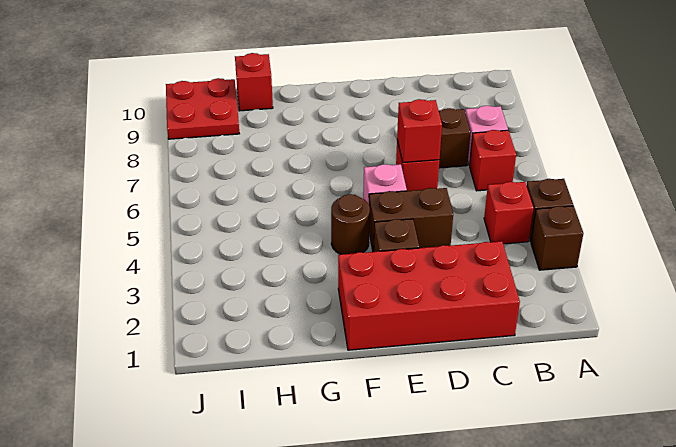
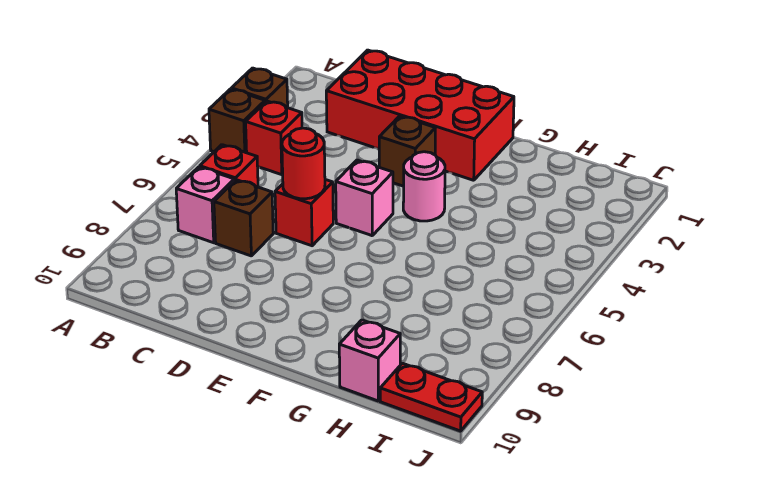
brown brick D4:E4 level 1 -> none
red brick D6 level 2 -> red round brick D6 level 2
brown round brick F4 level 1 -> pink round brick F4 level 1
red brick H10 level 1 -> pink brick H10 level 1
red plate I9:J10 level 1 -> red plate I10:J10 level 1

